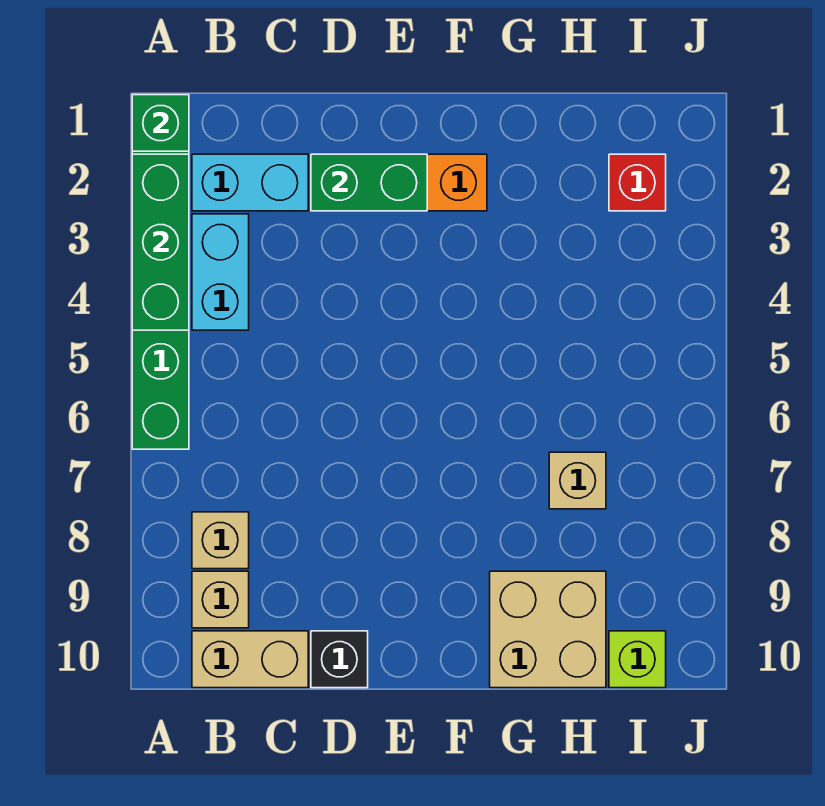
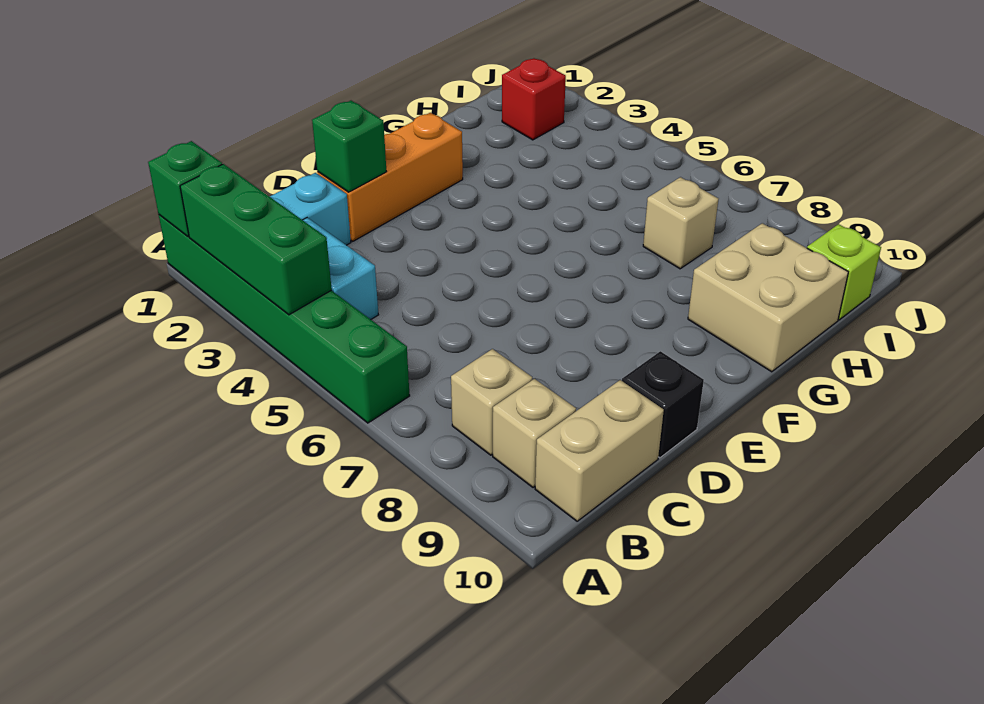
green brick D2:E2 level 2 -> green brick D2 level 2

